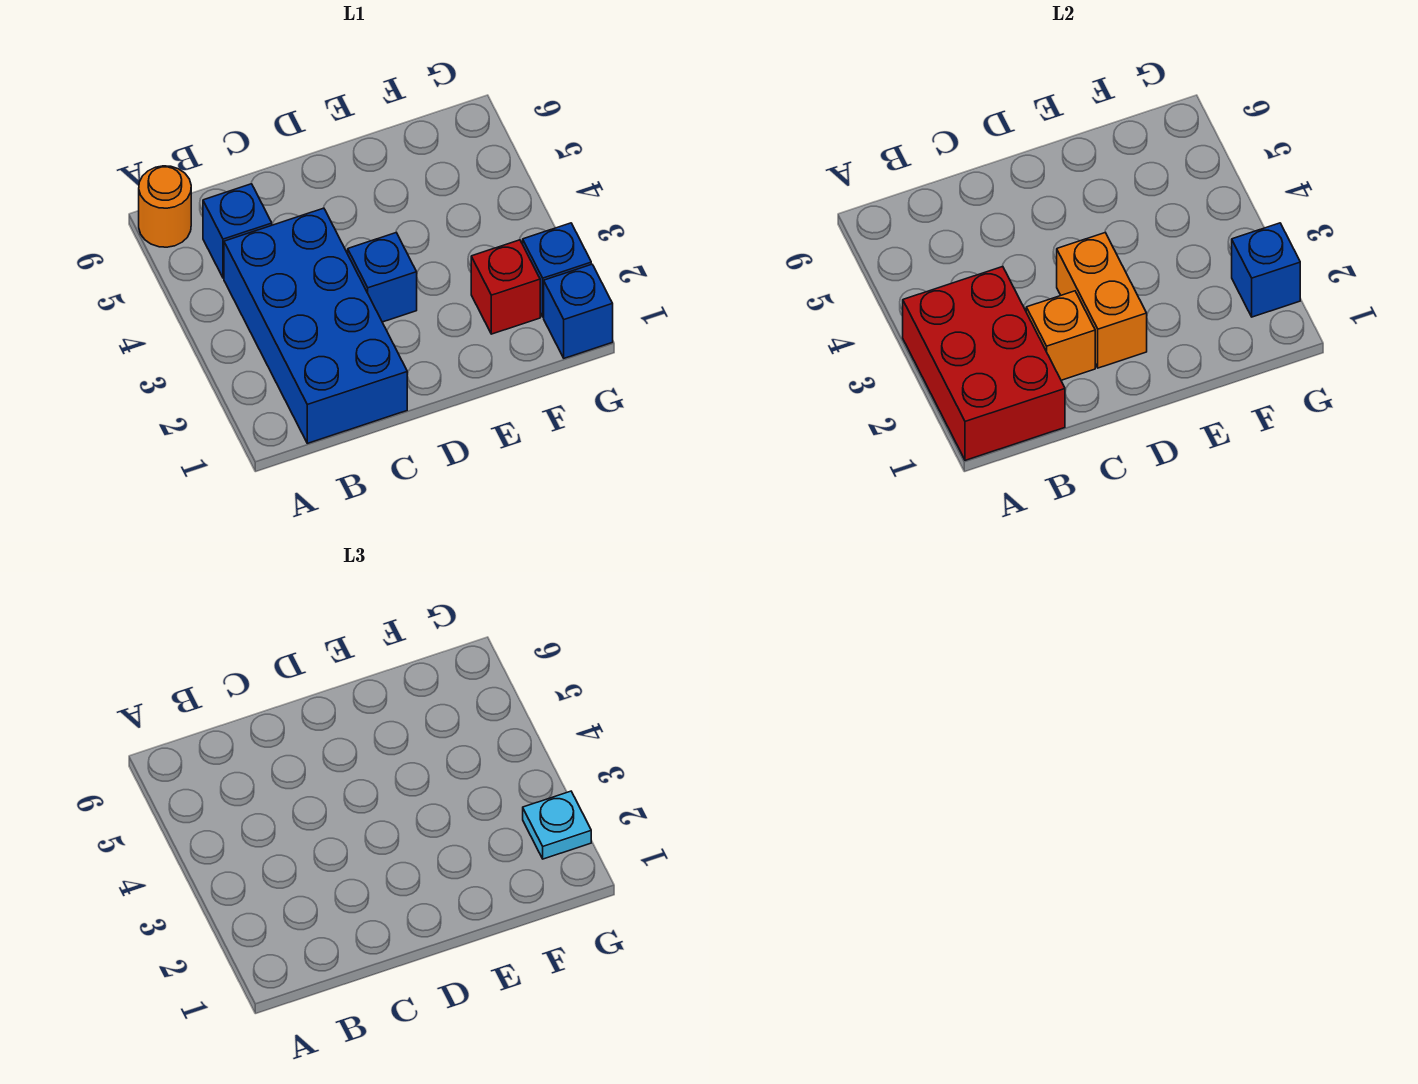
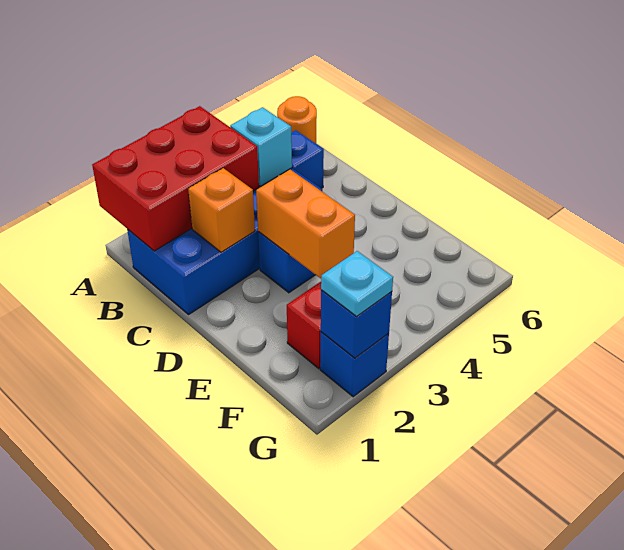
none -> cyan brick B4 level 2
orange brick D2:D3 level 2 -> orange brick D3:E3 level 2
blue brick G1 level 1 -> none

